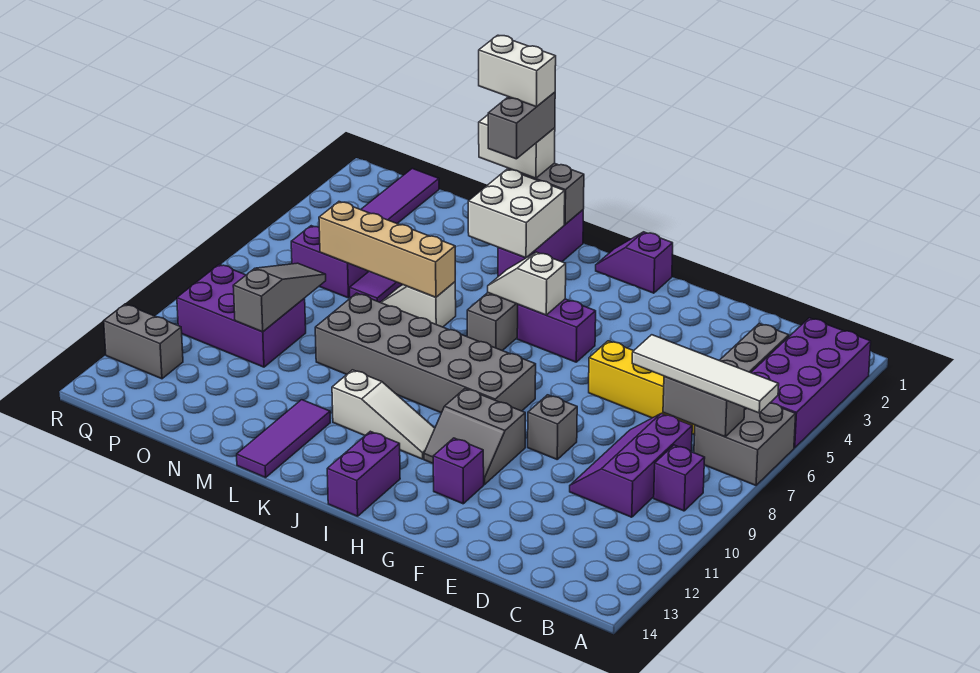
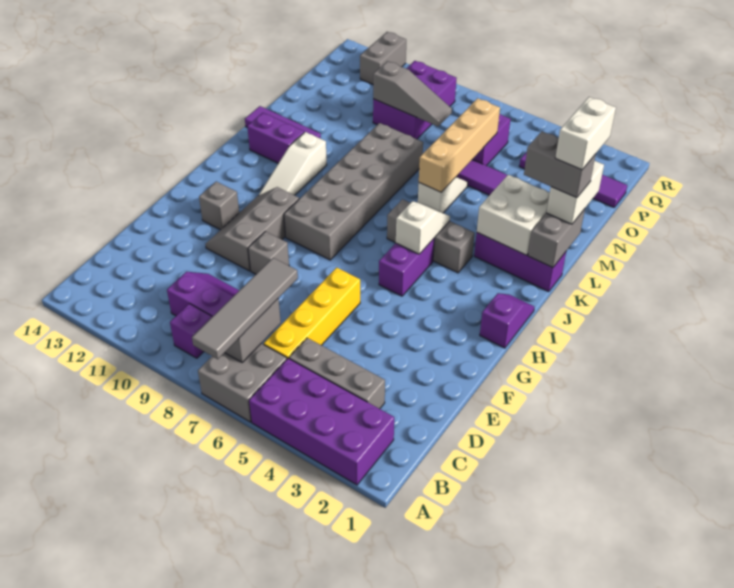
white tile A7:D7 level 3 -> grey tile A7:D7 level 3
grey slope G10:H11 level 1 top 10 -> grey slope F10:H11 level 1 top 10
purple brick G12 level 1 -> grey brick G12 level 1
purple brick I13:I14 level 1 -> purple brick K12:K13 level 1

